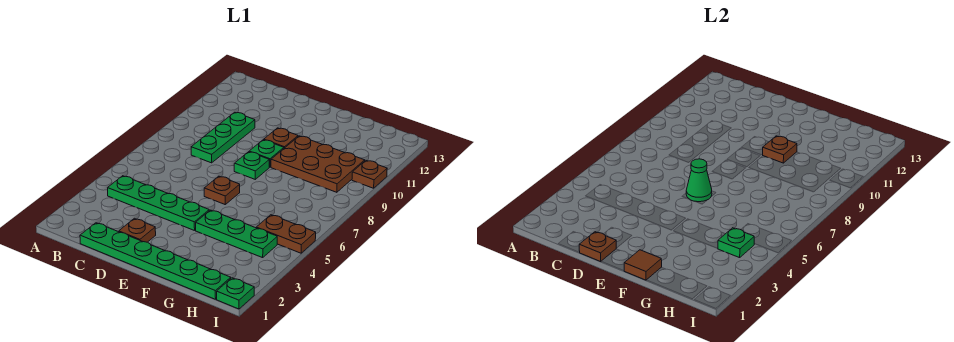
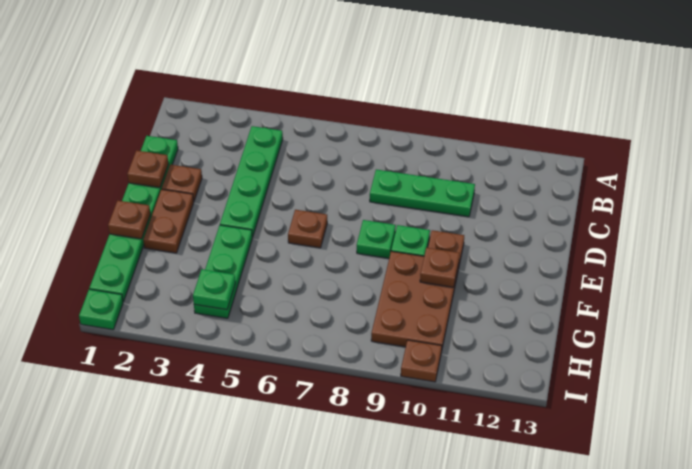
green cone E6 level 2 -> none
brown tile F1 level 2 -> brown plate F1 level 2
brown plate H5:I5 level 1 -> brown plate E2:F2 level 1

